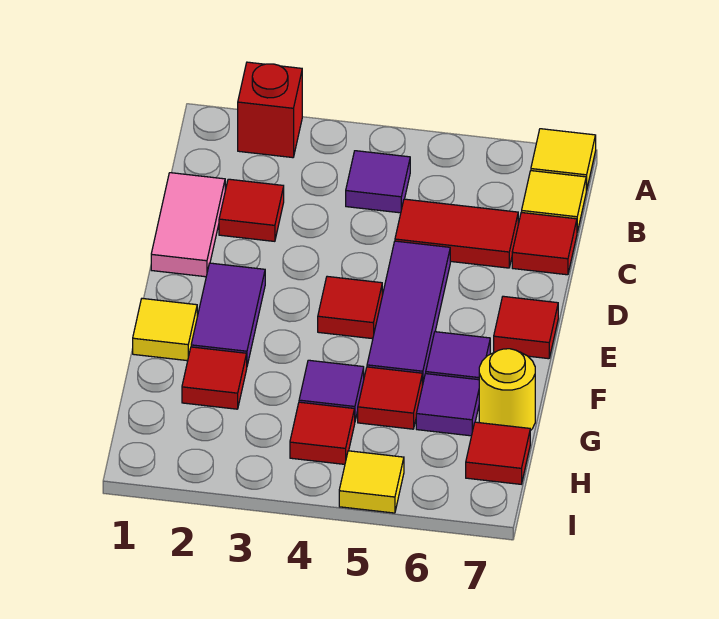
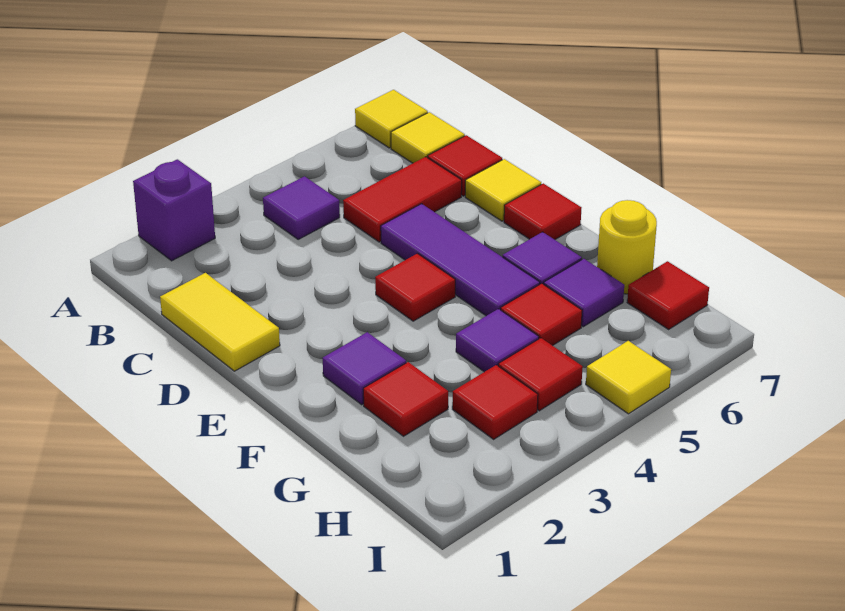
red brick A2 level 1 -> purple brick A2 level 1
pink tile C1:D1 level 1 -> yellow tile C1:D1 level 1
red tile C2 level 1 -> red tile H3 level 1
purple tile E2:F2 level 1 -> purple tile F2 level 1
yellow tile F1 level 1 -> yellow tile D7 level 1

